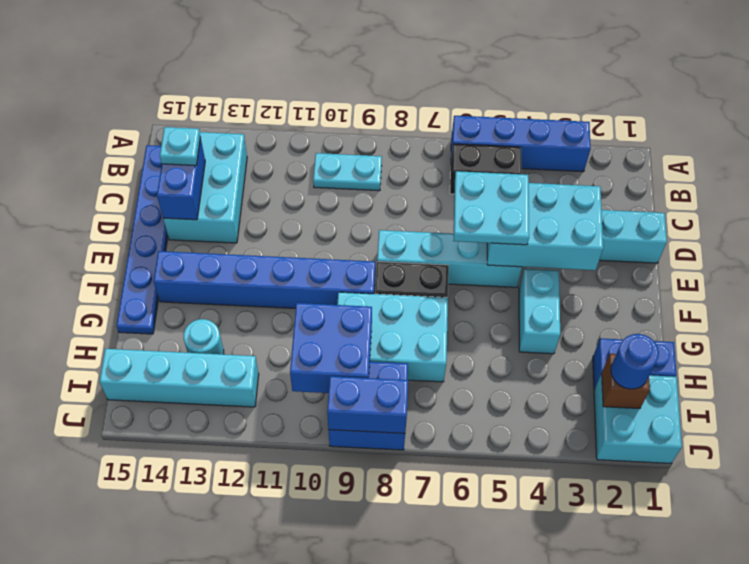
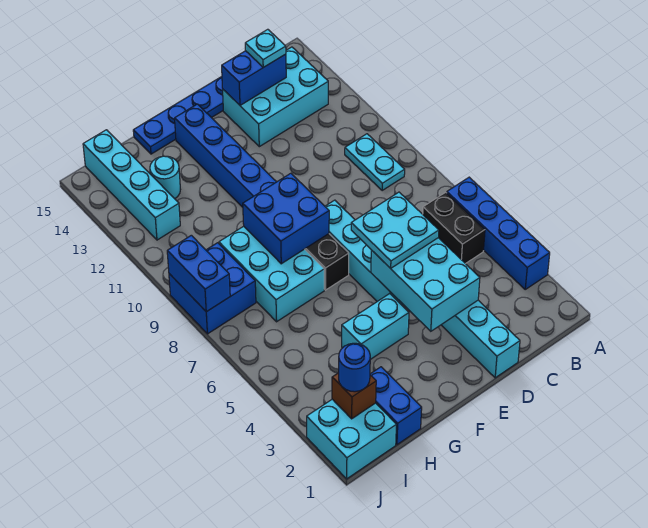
blue brick H9:I10 level 2 -> blue brick F8:G9 level 2

